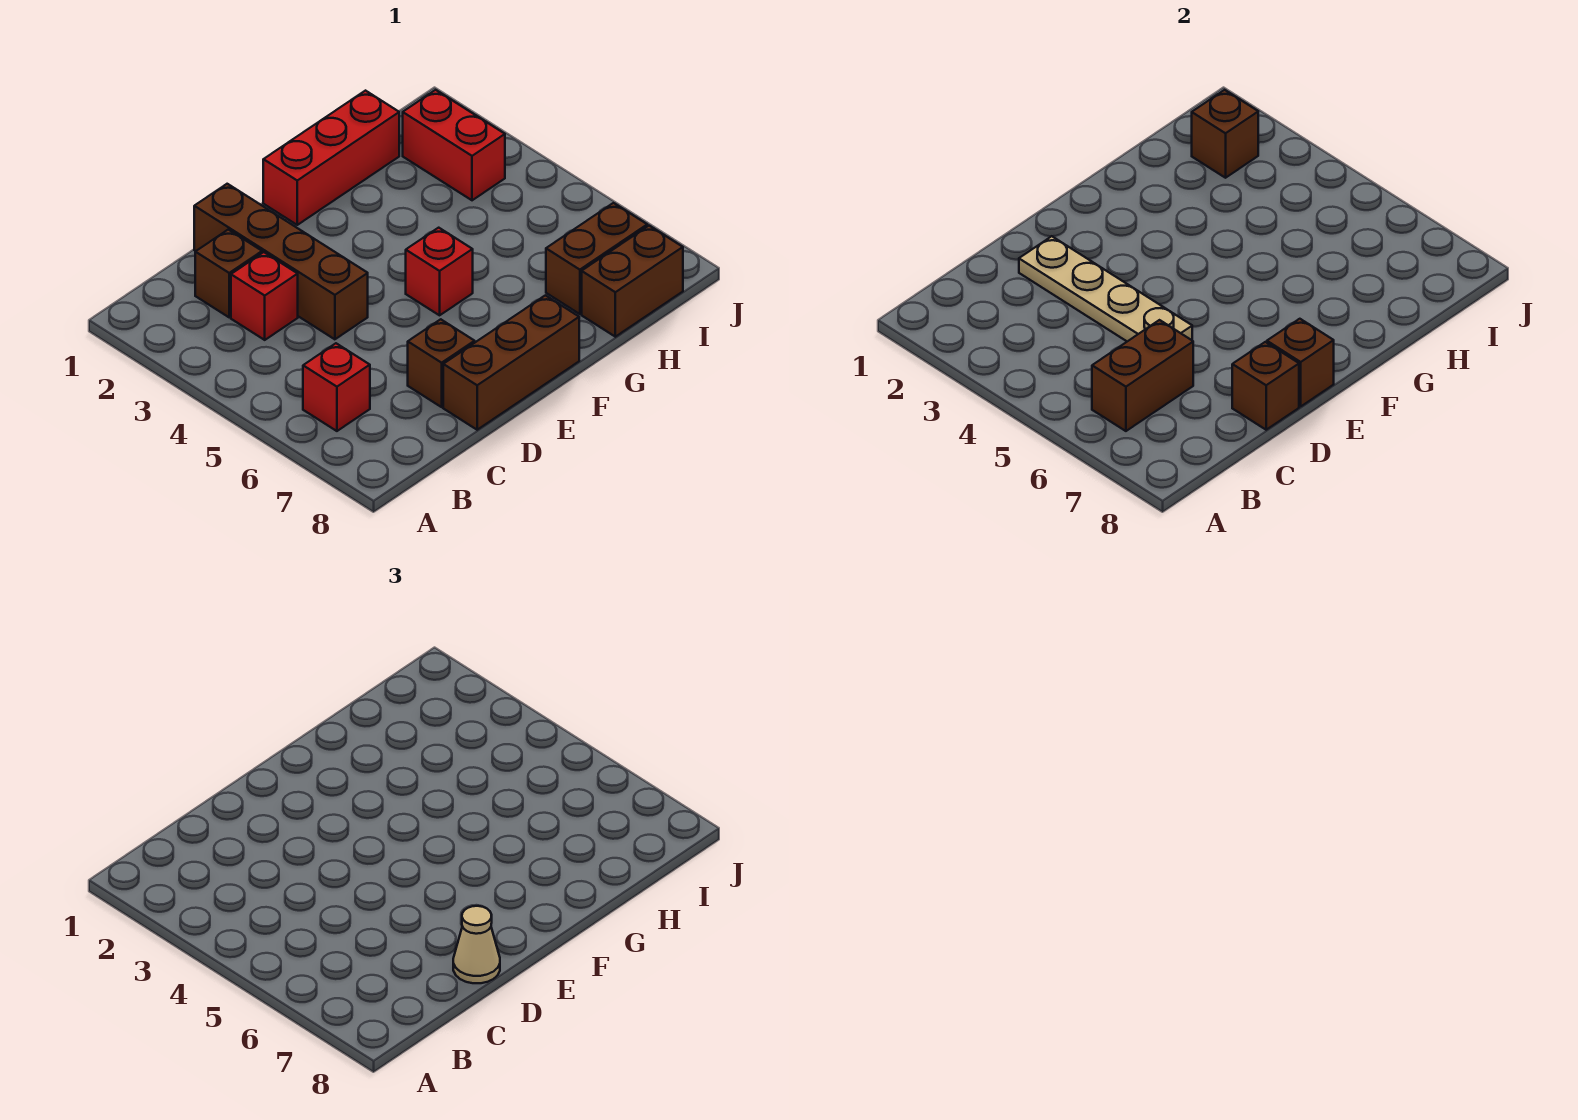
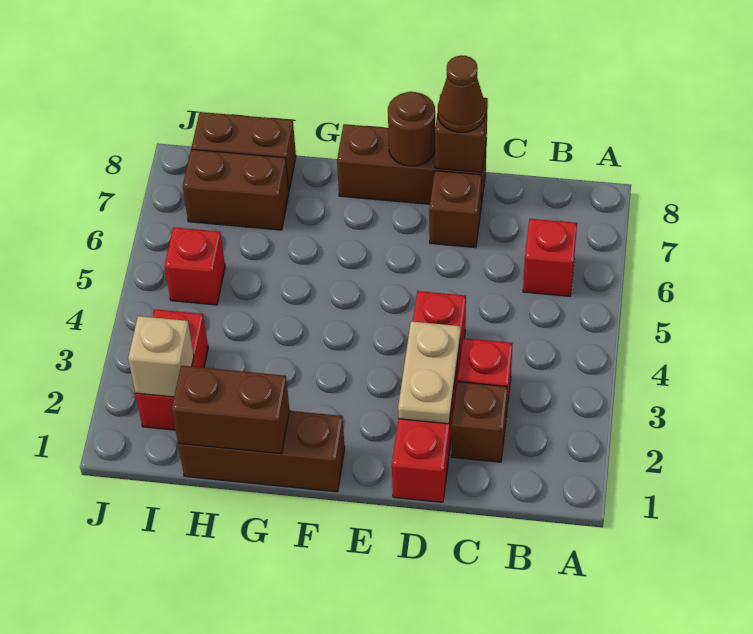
brown brick B6:C6 level 2 -> brown brick G1:H1 level 2
brown brick D1:D4 level 1 -> red brick D1:D4 level 1
tan plate D2:D5 level 2 -> tan plate D2:D3 level 2
tan cone D8 level 3 -> brown cone D8 level 3
brown brick E8 level 2 -> brown round brick E8 level 2
red brick F1:H1 level 1 -> brown brick F1:H1 level 1
red brick F5 level 1 -> red brick I5 level 1
brown brick I2 level 2 -> tan brick I2 level 2

